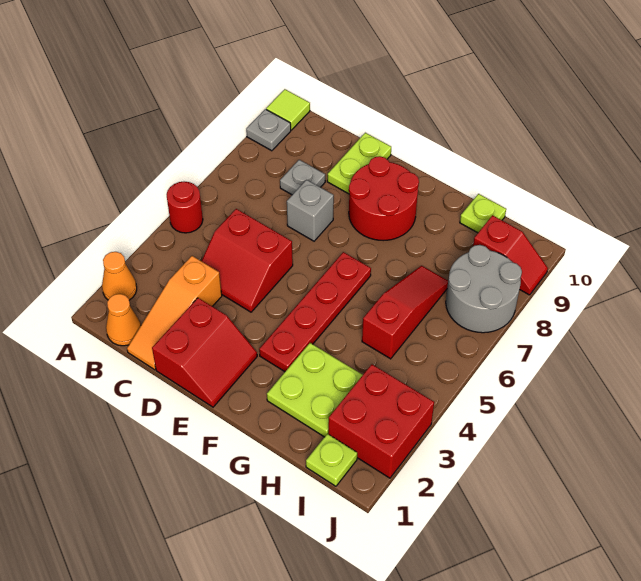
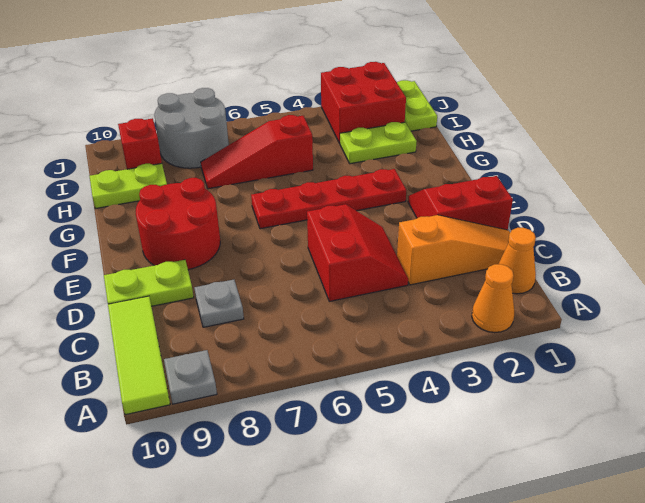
red round brick A5 level 1 -> none
lime tile A10 level 1 -> lime tile A10:C10 level 1
grey brick D7 level 1 -> none
lime plate G2:H3 level 1 -> lime plate H2:H3 level 1
lime plate H10 level 1 -> lime plate H9:H10 level 1
lime plate I1 level 1 -> lime plate I1:J1 level 1

